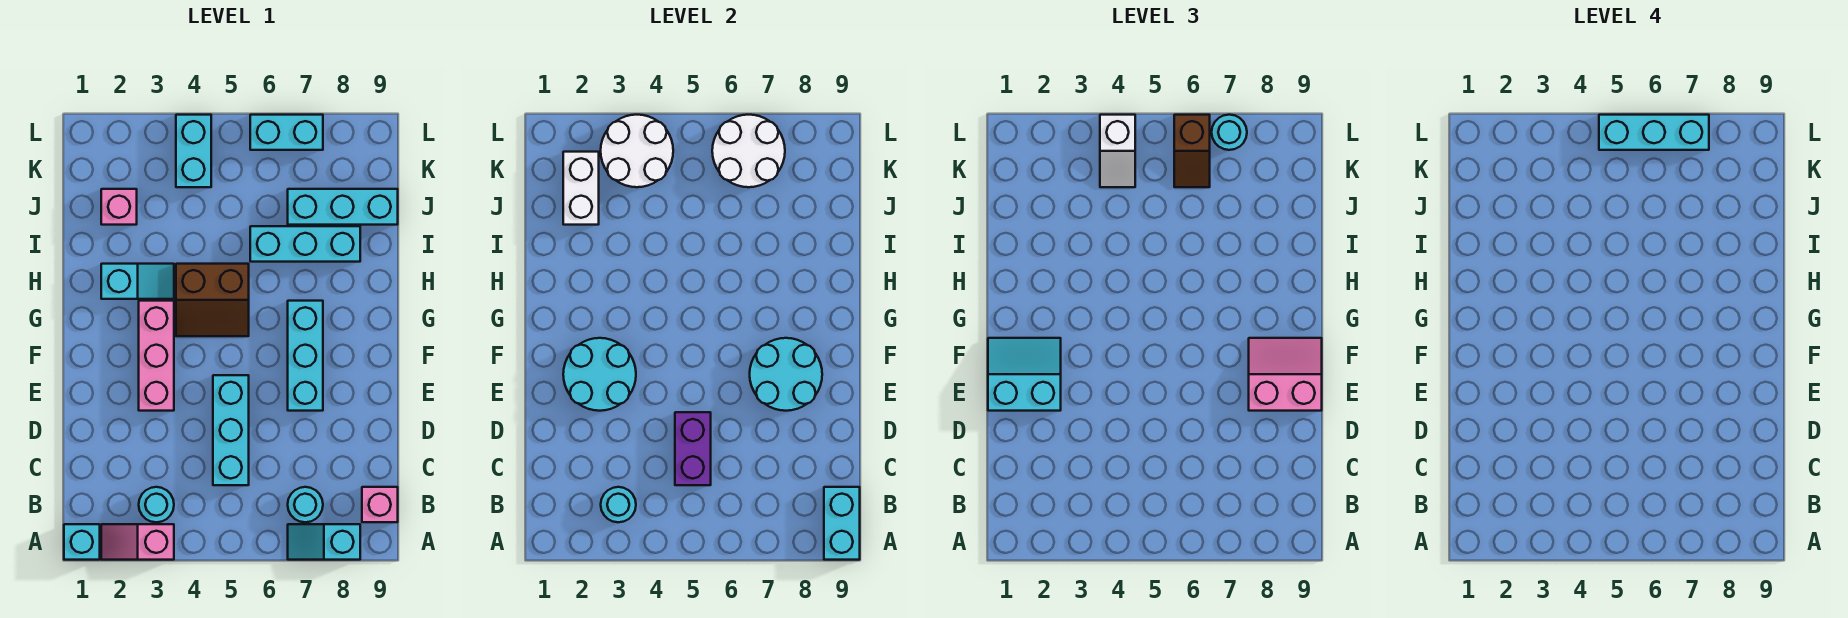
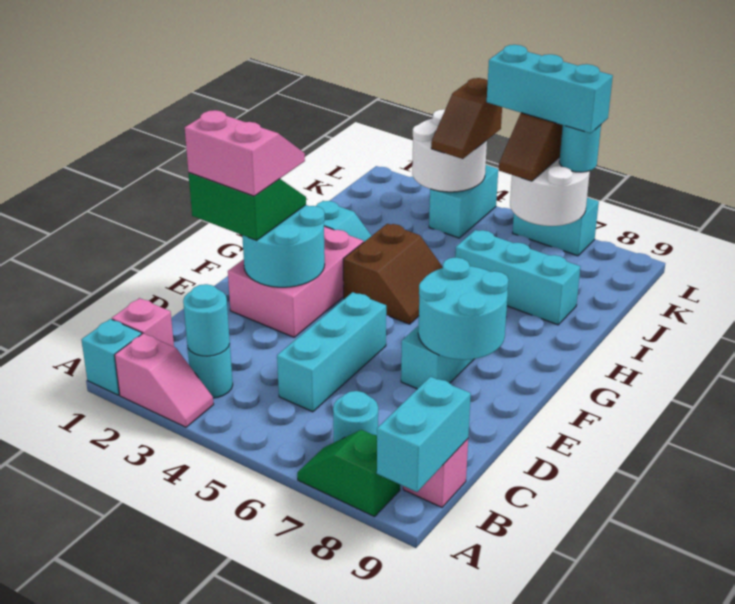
pink slope A2:A3 level 1 top 3 -> pink slope A2:A3 level 1 top 2
cyan slope A7:A8 level 1 top 8 -> green slope A7:A8 level 1 top 8
purple brick C5:D5 level 2 -> none
cyan slope E1:F2 level 3 top E -> green slope E1:F2 level 3 top E
pink brick E3:G3 level 1 -> pink brick E2:G3 level 1
pink slope E8:F9 level 3 top E -> pink slope E1:F2 level 4 top E
brown slope G4:H5 level 1 top H -> brown slope G4:H5 level 1 top 4
pink brick J2 level 1 -> pink brick B1 level 1
white brick J2:K2 level 2 -> none
cyan brick J7:J9 level 1 -> none
white slope K4:L4 level 3 top L -> brown slope K4:L4 level 3 top L

